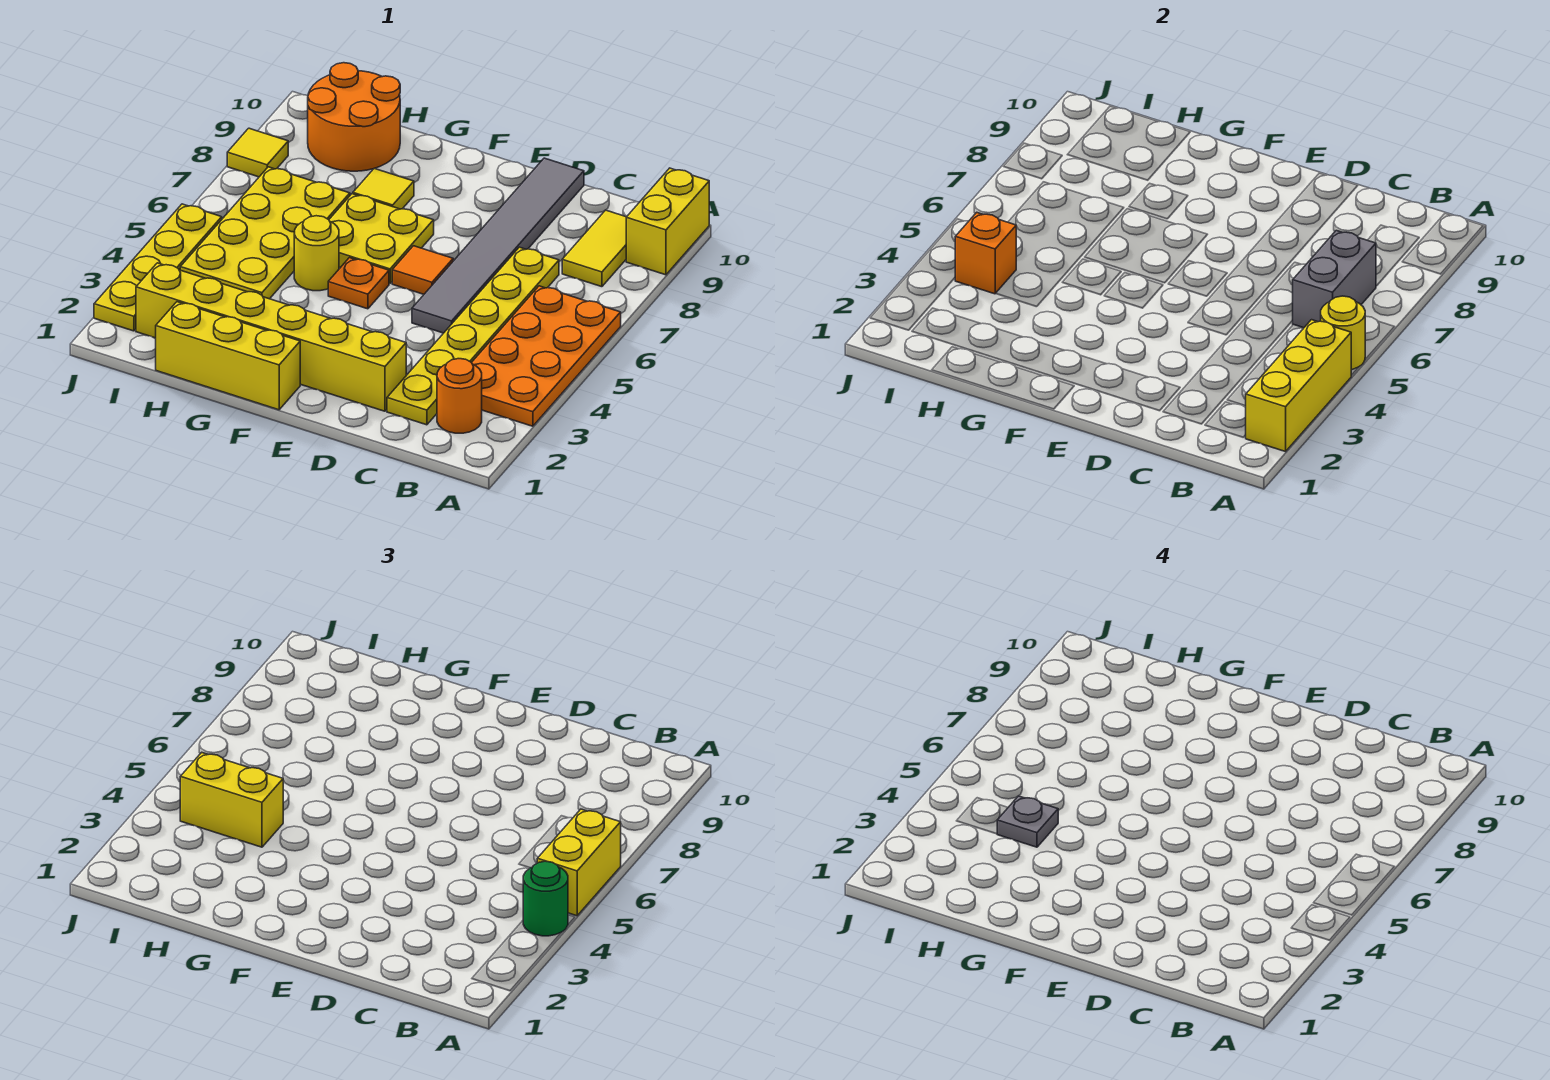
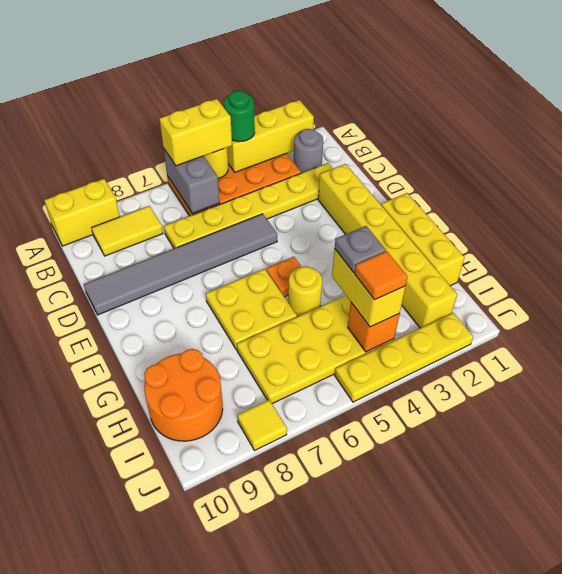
orange round brick B2 level 1 -> grey round brick B2 level 1
grey brick B6:B7 level 2 -> grey brick A6:B6 level 2
orange tile E6 level 1 -> orange tile I4 level 4
yellow tile G8 level 1 -> none

